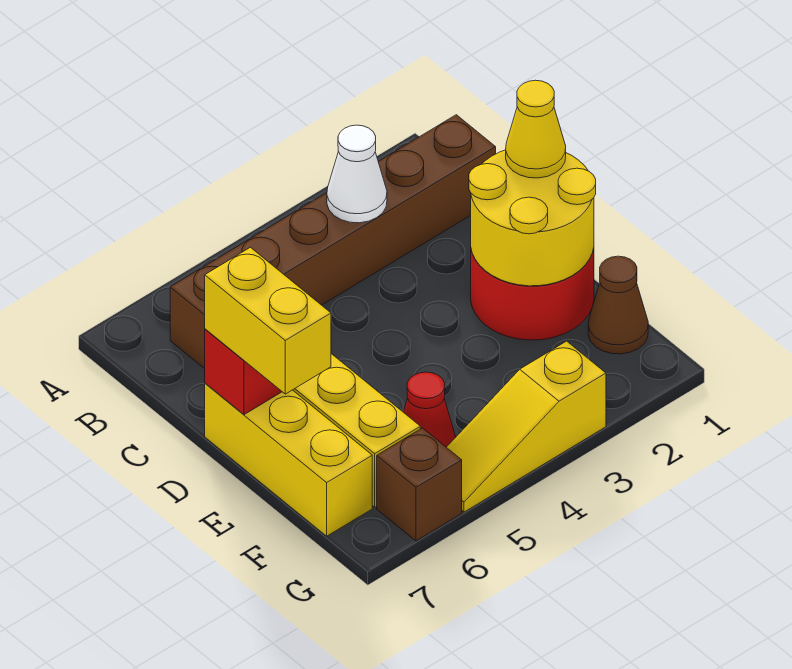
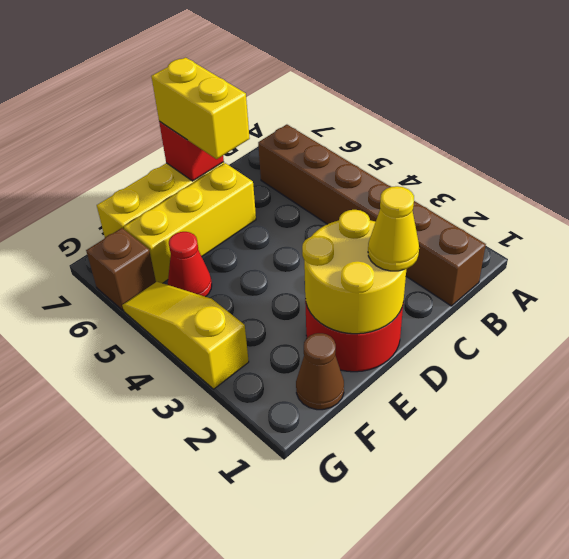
white cone B3 level 2 -> none
yellow brick D7:E7 level 3 -> yellow brick D6:D7 level 3

